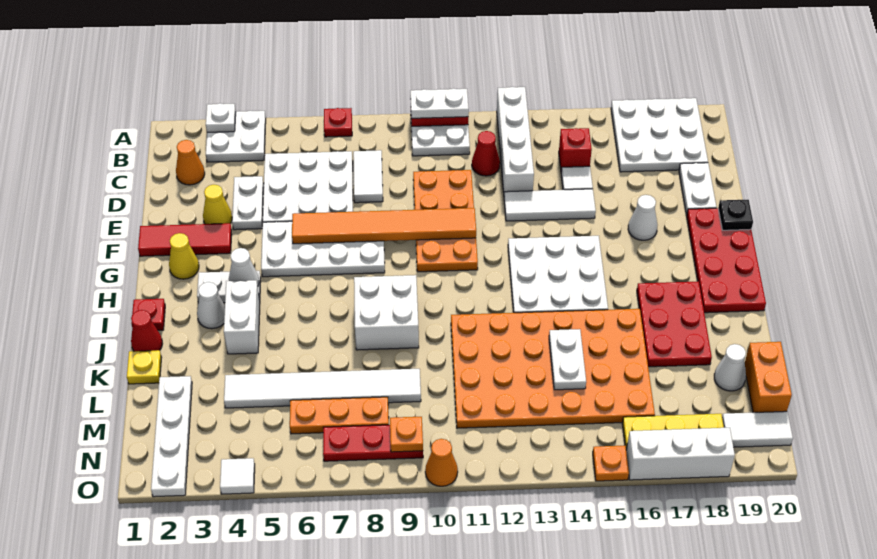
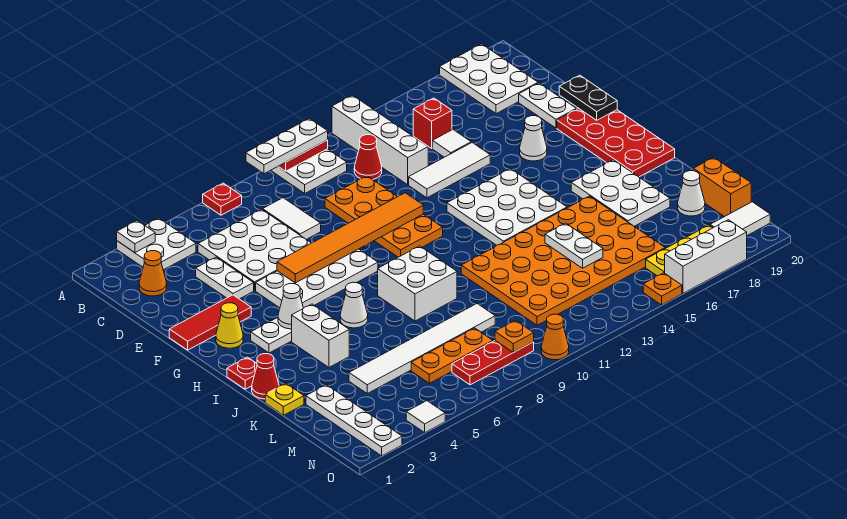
white plate A10:A11 level 3 -> white plate A9:A11 level 3
white plate A17:C19 level 1 -> white plate A18:C19 level 1
yellow cone E3 level 1 -> none
black plate F20 level 2 -> black plate E20:F20 level 2
white cone I3 level 1 -> white cone I6 level 1
red plate I17:K18 level 1 -> white plate I17:K18 level 1

